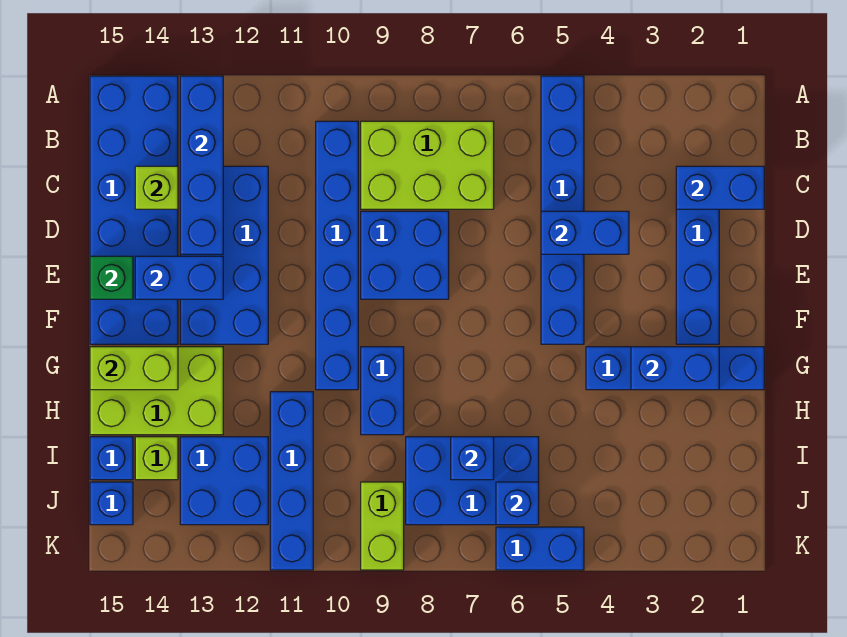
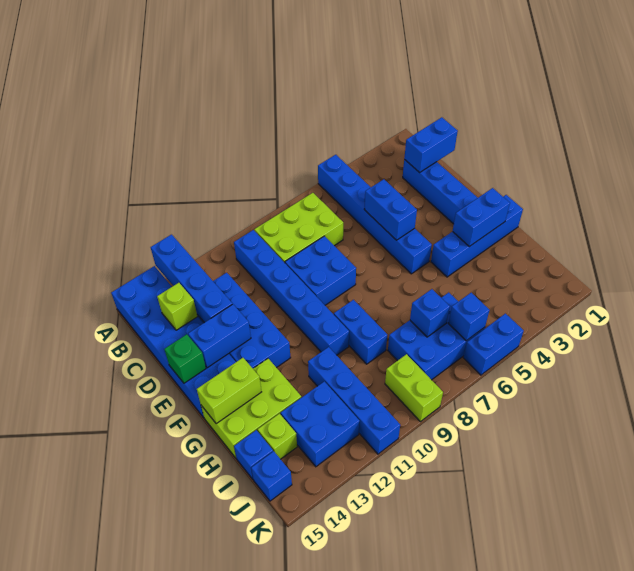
blue brick D4:D5 level 2 -> blue brick D5:E5 level 2

